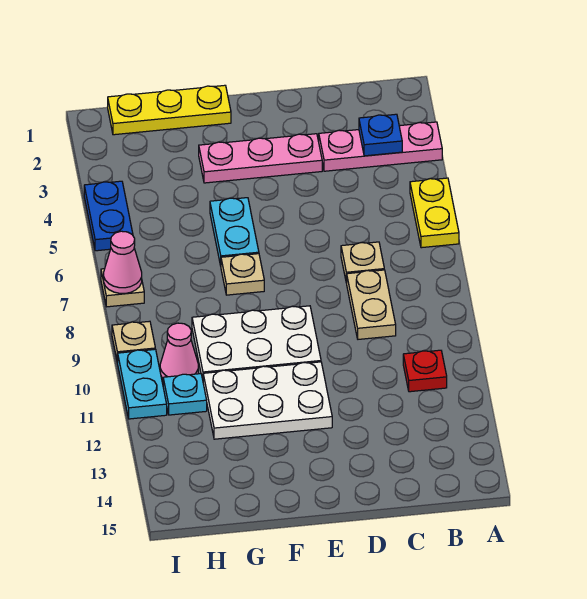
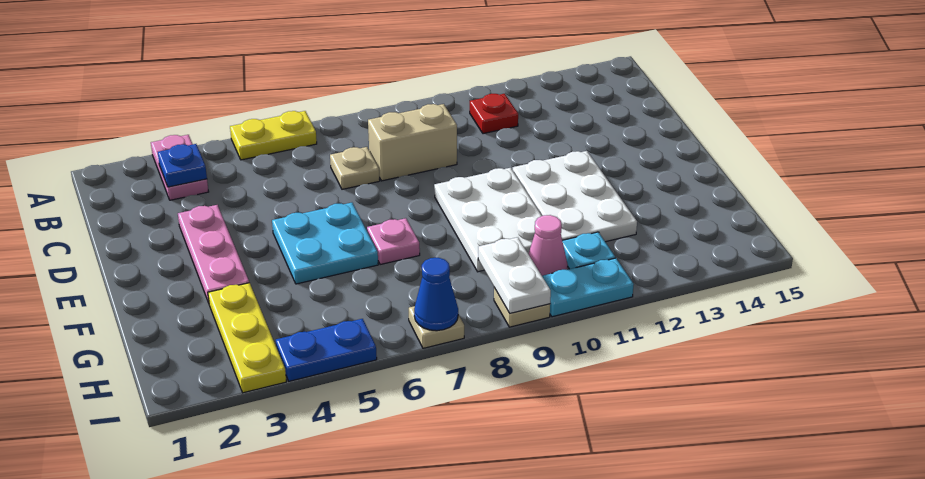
pink plate A3:C3 level 1 -> pink plate A3:B3 level 1
tan plate C8:C9 level 1 -> tan brick C8:C9 level 1
yellow plate F1:H1 level 1 -> yellow plate G3:I3 level 1
cyan plate F5:F6 level 1 -> cyan plate E5:F6 level 1
tan plate F7 level 1 -> pink plate F7 level 1
none -> white plate H9:I9 level 2
pink cone I7 level 2 -> blue cone I7 level 2

